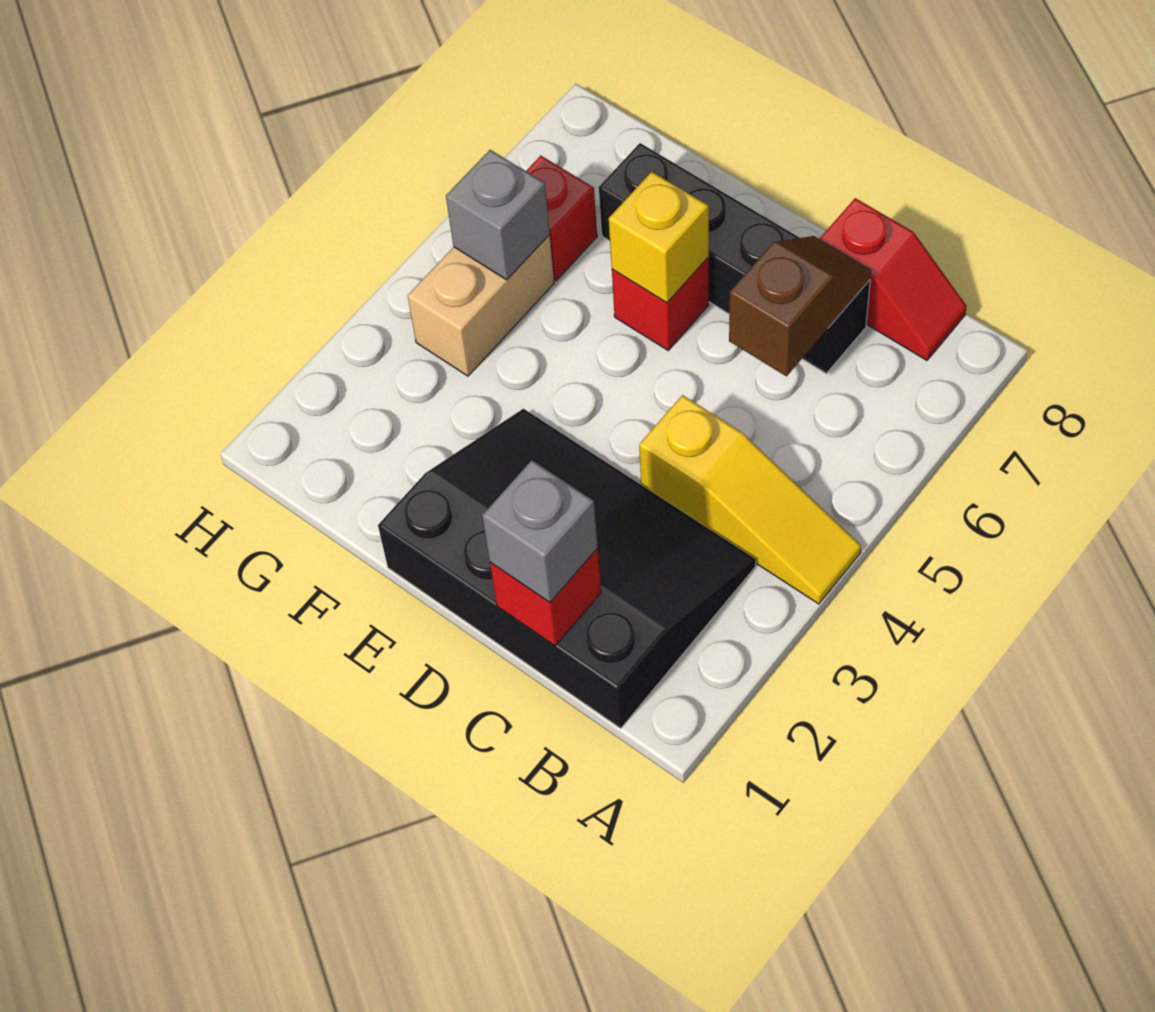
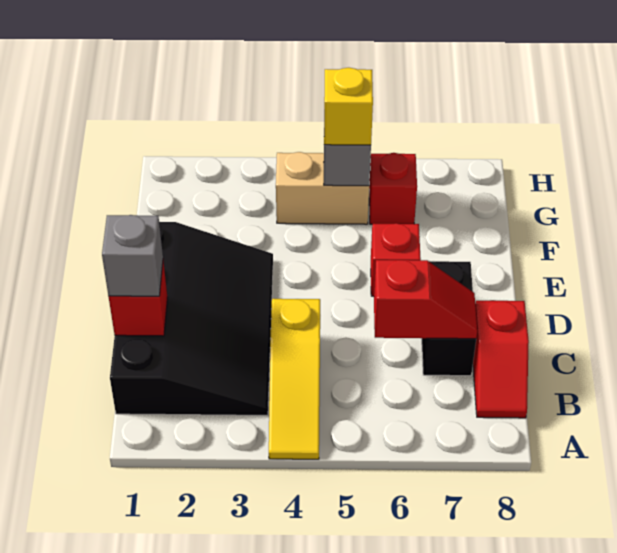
brown slope C6:C7 level 2 top 6 -> red slope C6:C7 level 2 top 6
black brick C7:F7 level 1 -> black brick C7:D7 level 1
yellow brick E6 level 2 -> yellow brick G5 level 3

